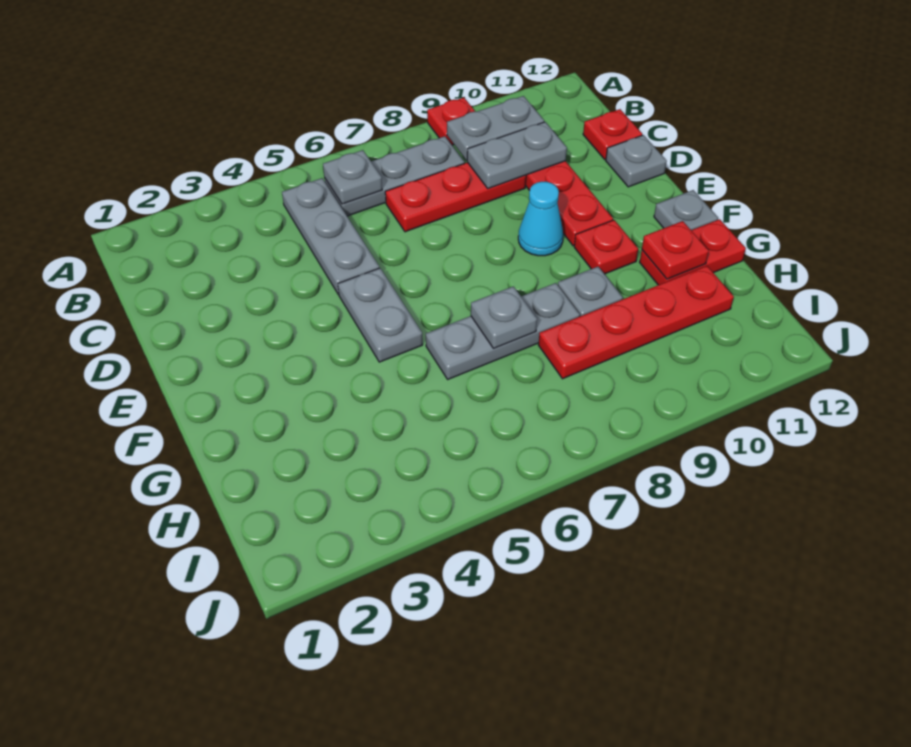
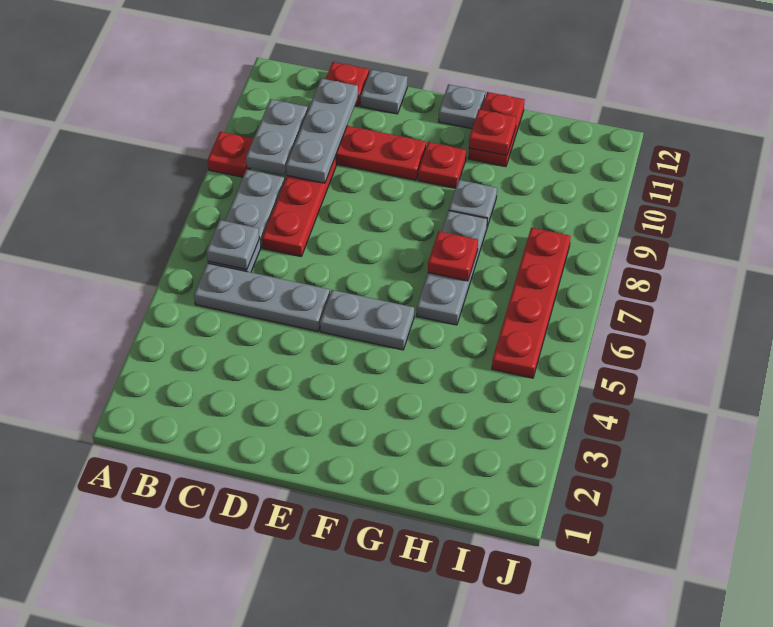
grey plate C9:C10 level 2 -> grey plate C9:C11 level 2
cyan cone E9 level 1 -> none
grey plate G7 level 2 -> red plate G7 level 2
red plate H8:H11 level 1 -> red plate I5:I8 level 1

